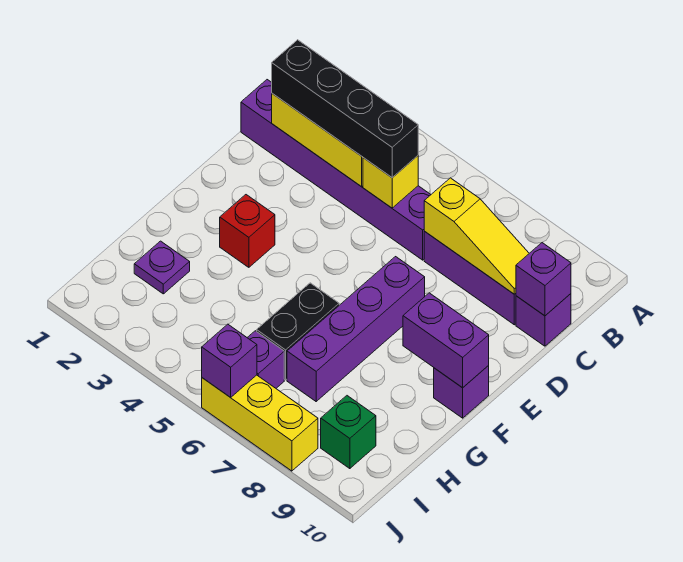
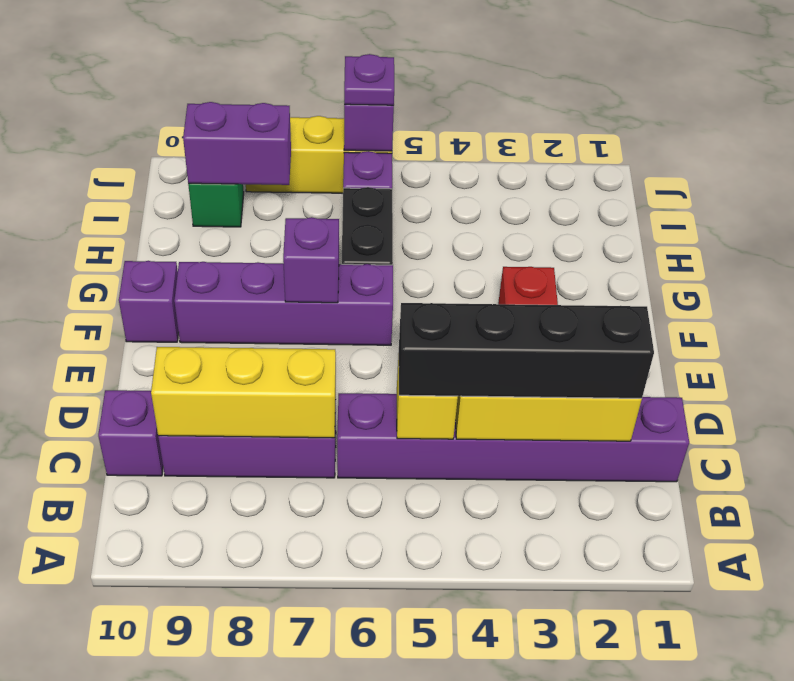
yellow slope C7:C9 level 2 top 7 -> yellow brick C7:C9 level 2
purple brick C10 level 2 -> purple brick F7 level 2
purple brick E7:H7 level 1 -> purple brick F6:F9 level 1
purple brick F9:F10 level 2 -> purple brick I8:I9 level 2
purple plate H2 level 1 -> purple plate J6 level 3

